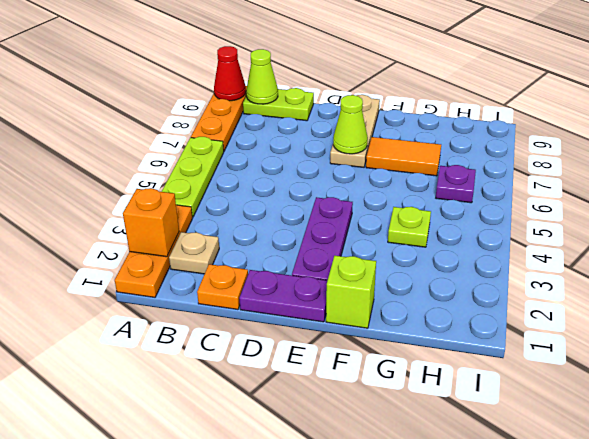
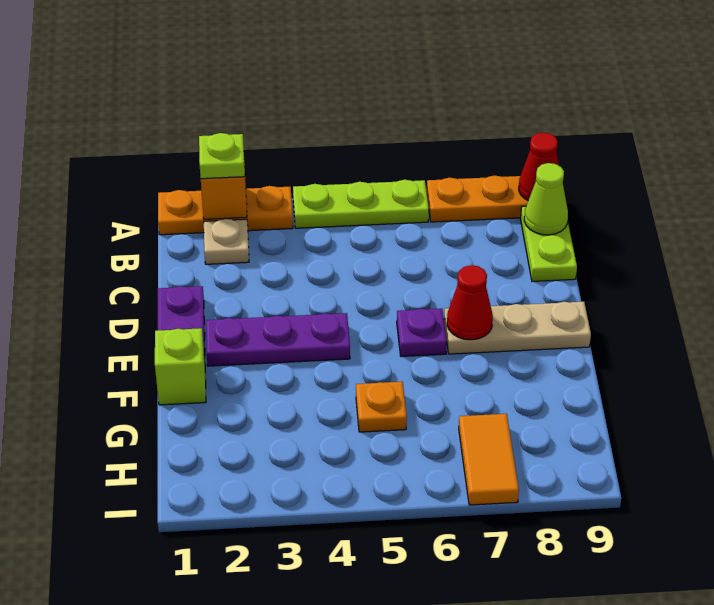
orange plate C1 level 1 -> orange plate G5 level 1
lime cone E7 level 2 -> red cone E7 level 2
orange tile F7:G7 level 1 -> orange tile H7:I7 level 1
lime plate G4 level 1 -> lime plate A2 level 3
purple plate H6 level 1 -> purple plate E6 level 1

